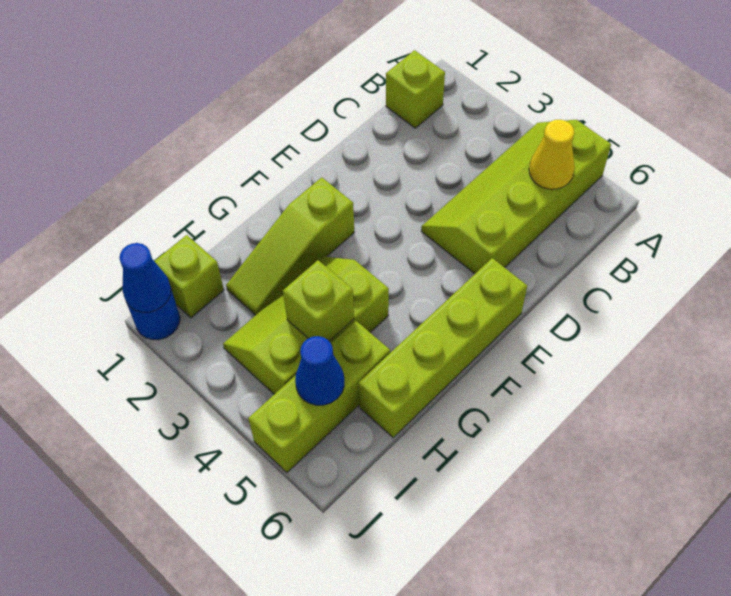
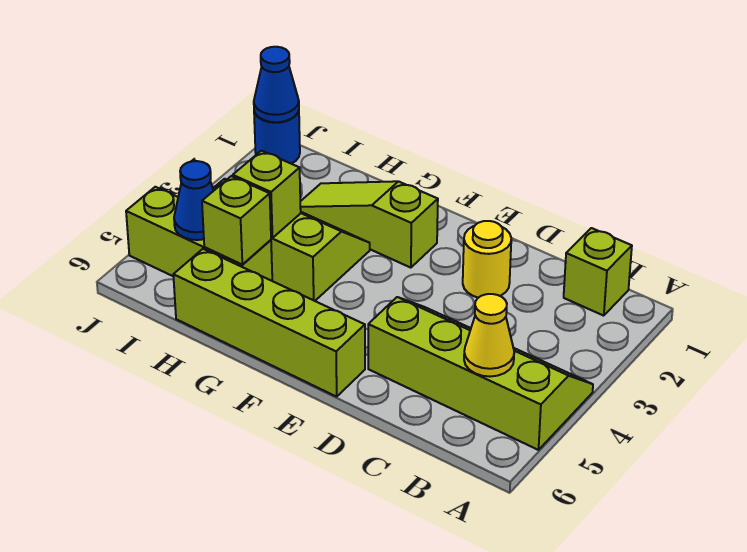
none -> yellow round brick D2 level 1
lime brick I1 level 1 -> lime brick H5 level 2

